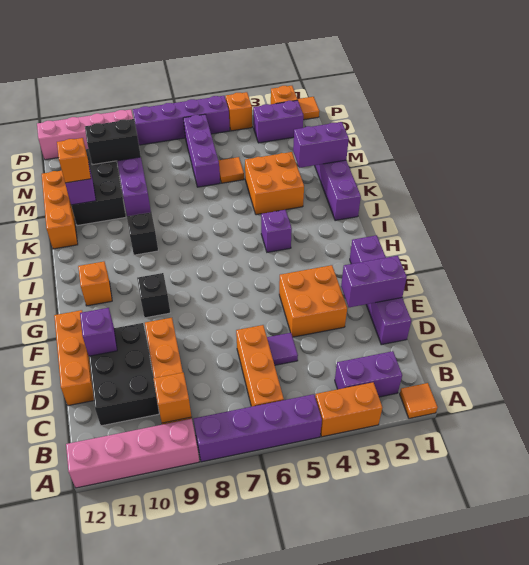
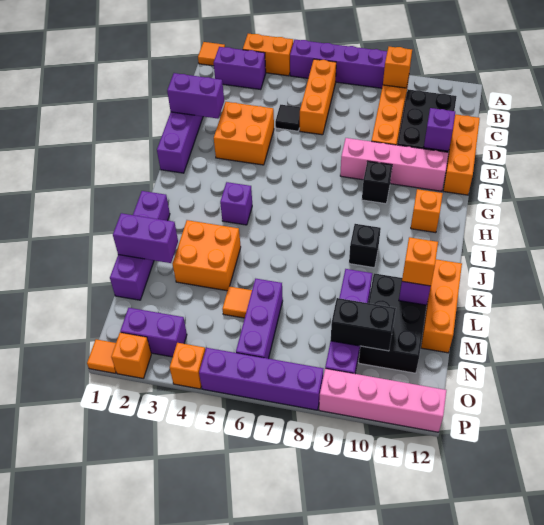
pink brick A9:A12 level 1 -> pink brick F8:F11 level 1
purple tile D5 level 1 -> black tile D5 level 1

